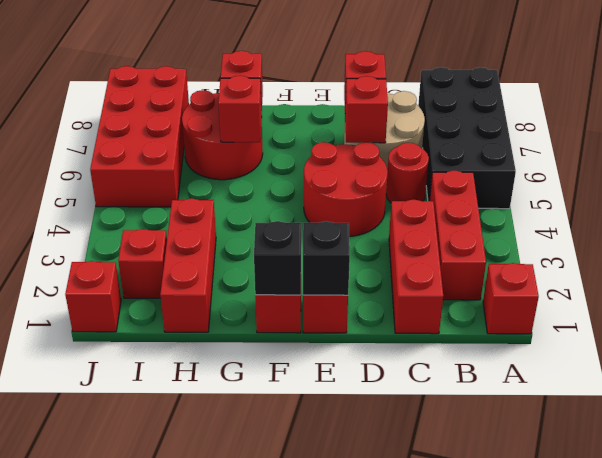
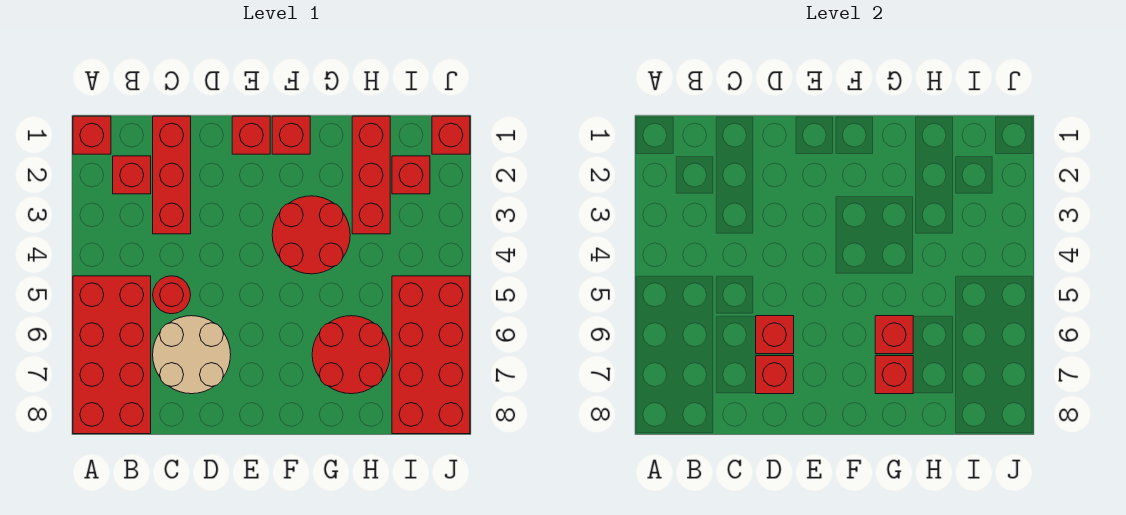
black brick A5:B8 level 1 -> red brick A5:B8 level 1
red brick B2:B4 level 1 -> red brick B2 level 1
red round brick D4:E5 level 1 -> red round brick F3:G4 level 1
black brick E1 level 2 -> none
black brick F1 level 2 -> none

